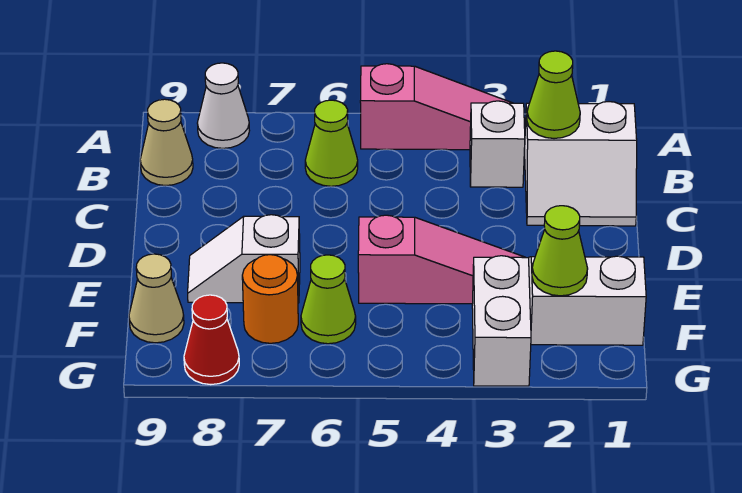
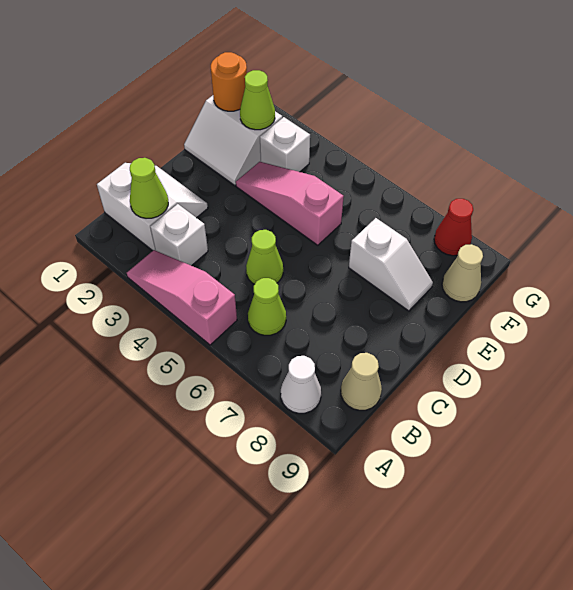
white brick F3:G3 level 1 -> white brick F3 level 1
lime cone F6 level 1 -> lime cone C5 level 1
orange round brick F7 level 1 -> orange round brick F1 level 2

